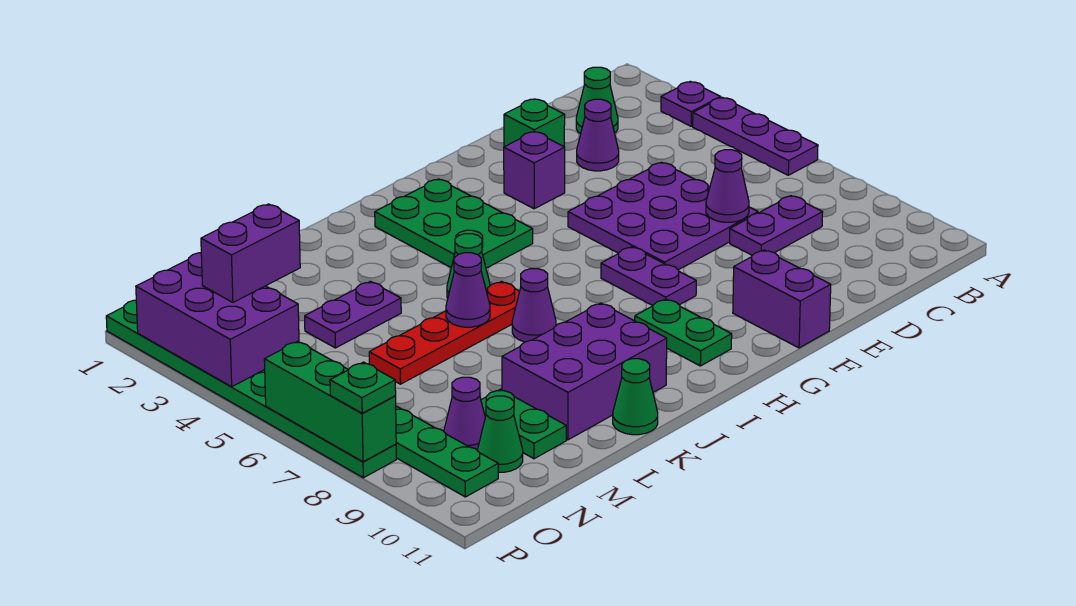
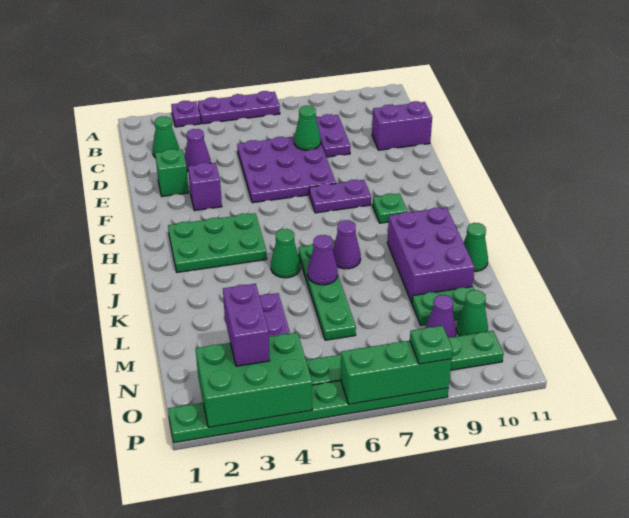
purple cone D7 level 2 -> green cone D7 level 2
purple brick F10:F11 level 1 -> purple brick D10:D11 level 1
green plate H9:H10 level 1 -> green plate H9 level 1
red plate J6:M6 level 1 -> green plate J6:M6 level 1
purple brick O2:P4 level 2 -> green brick O2:P4 level 2

